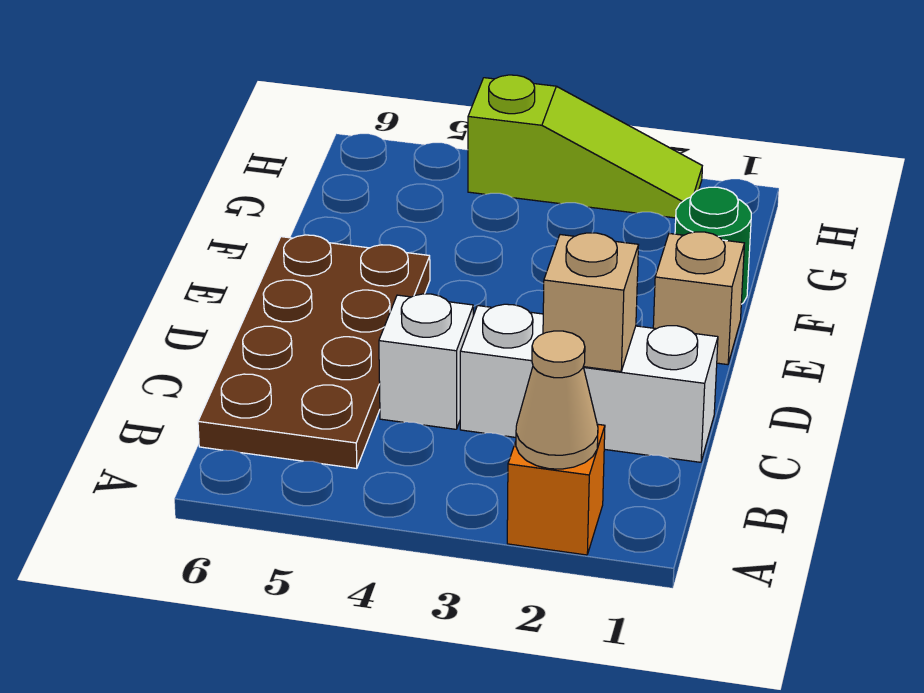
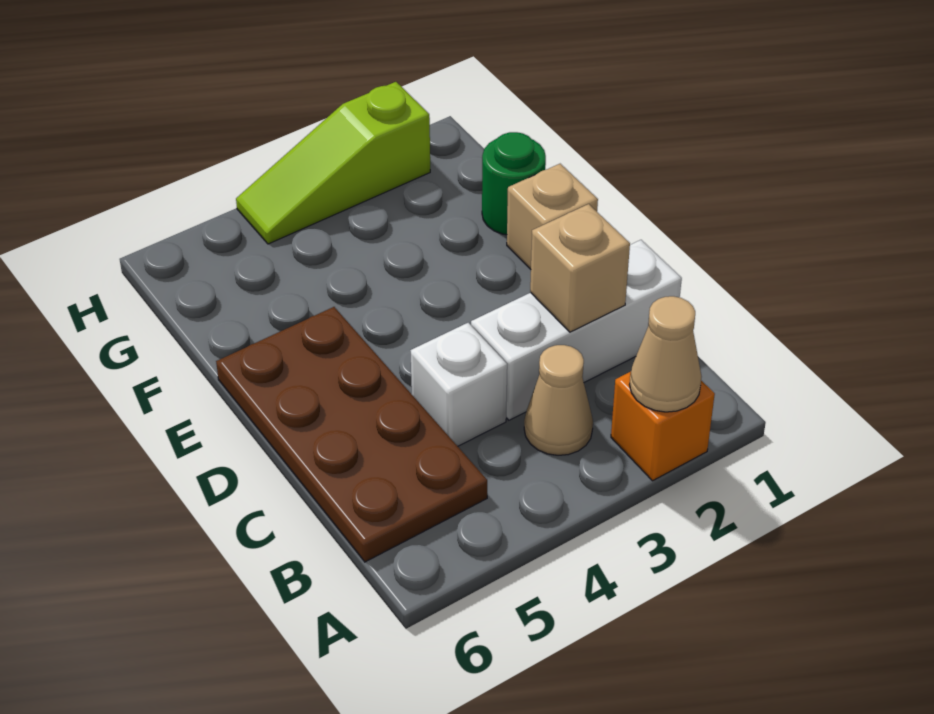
none -> tan cone B3 level 1
lime slope H2:H4 level 1 top 4 -> lime slope H2:H4 level 1 top 2

